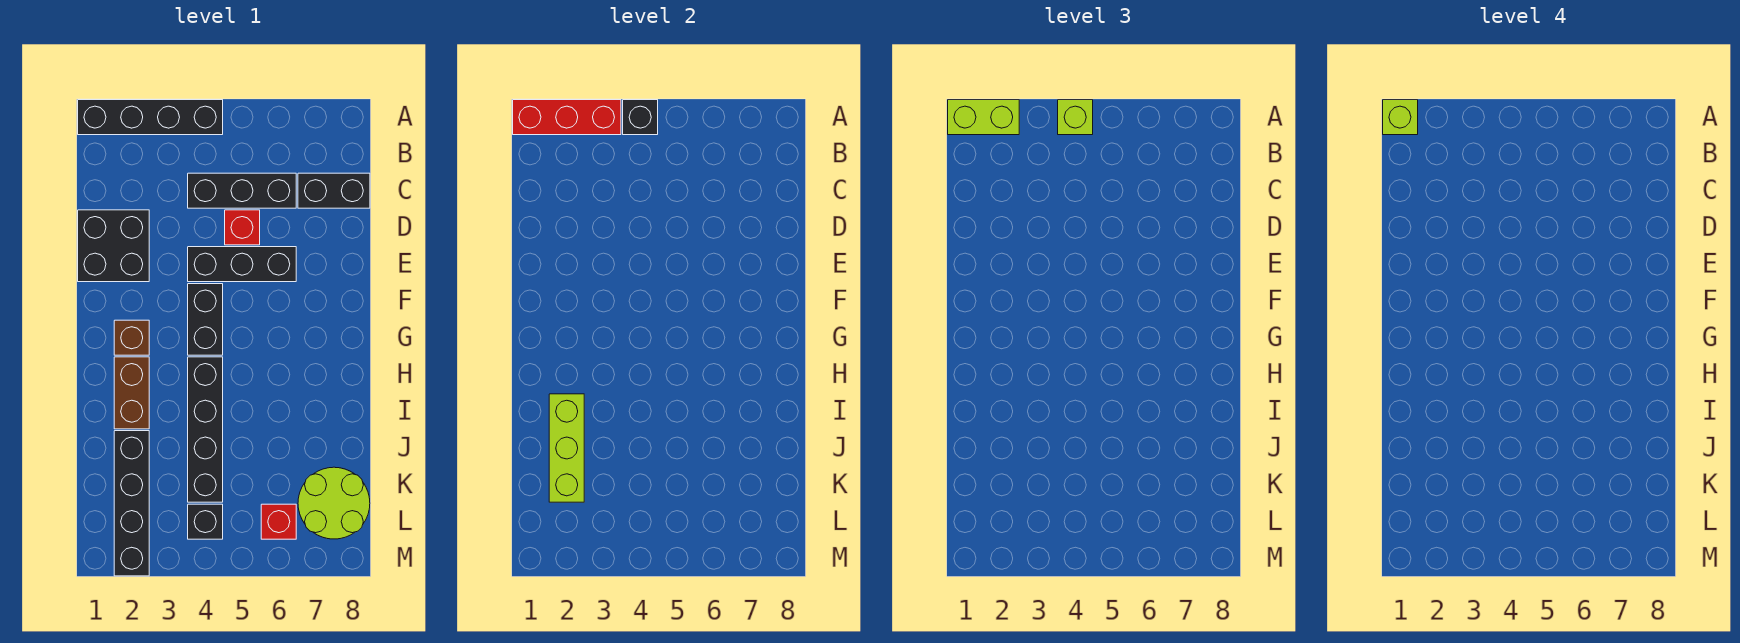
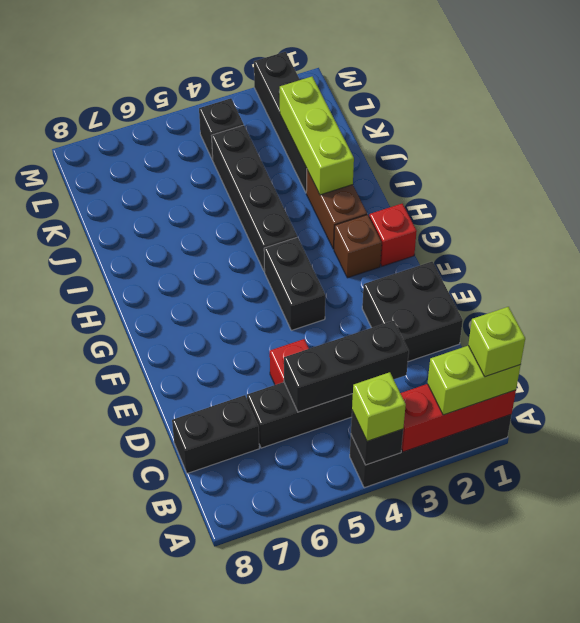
black brick E4:E6 level 1 -> black brick C3:C5 level 2
lime round brick K7:L8 level 1 -> none
red brick L6 level 1 -> red brick G1 level 1

